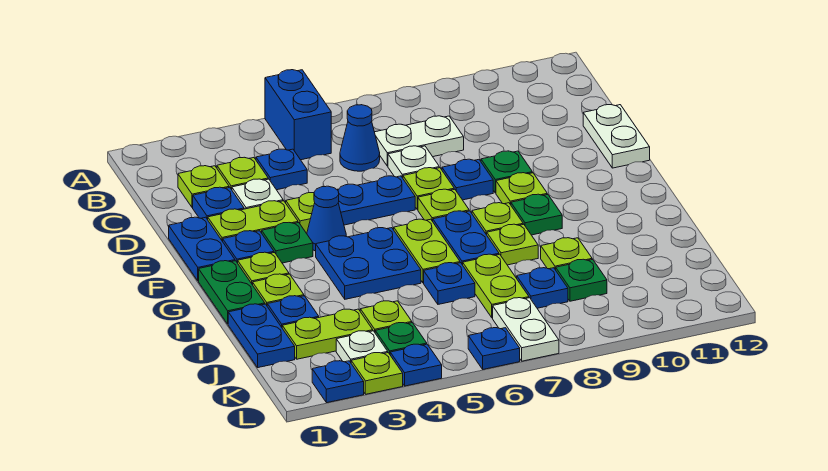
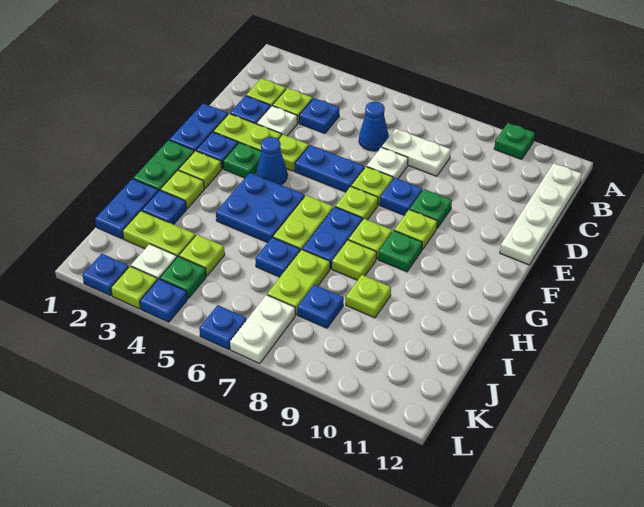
blue brick A5:B5 level 1 -> none
white plate D12:E12 level 1 -> white plate B12:E12 level 1
green plate J9 level 1 -> green plate A10 level 1

